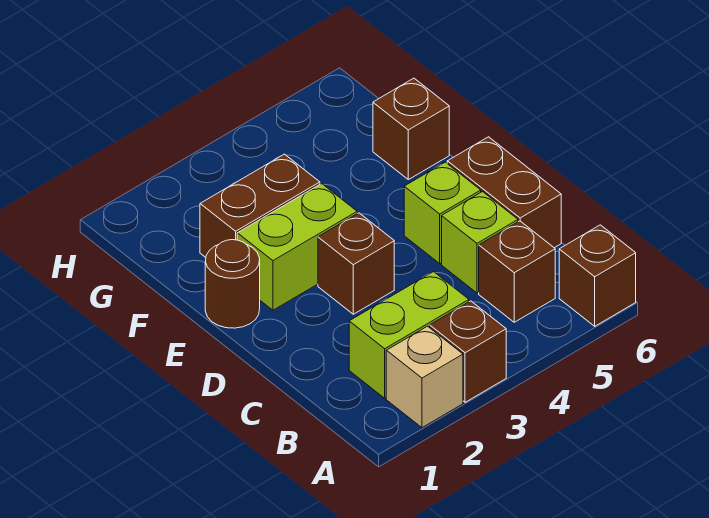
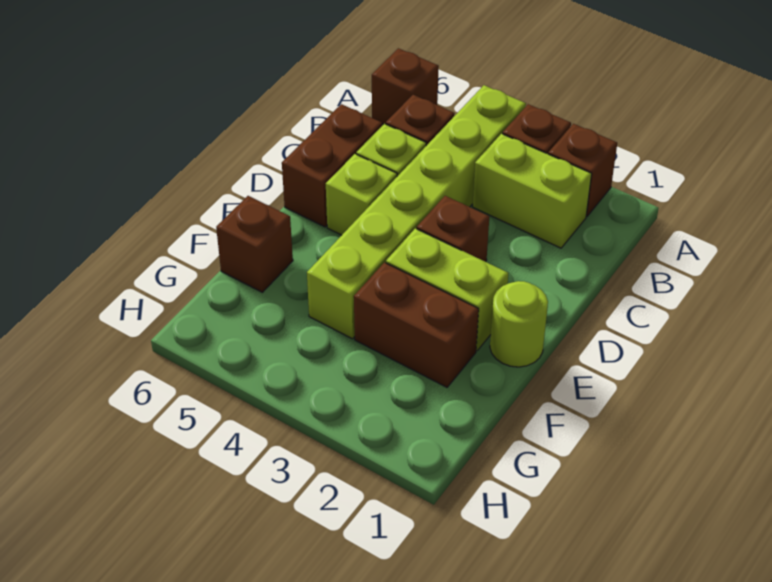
tan brick A2 level 1 -> brown brick A2 level 1
none -> lime brick A4:F4 level 1
brown round brick E1 level 1 -> lime round brick E1 level 1

